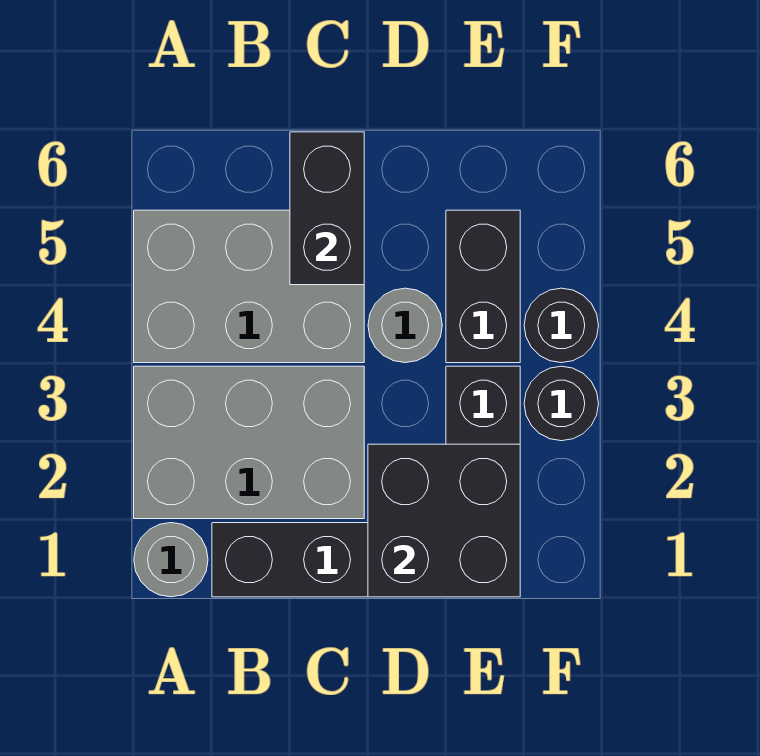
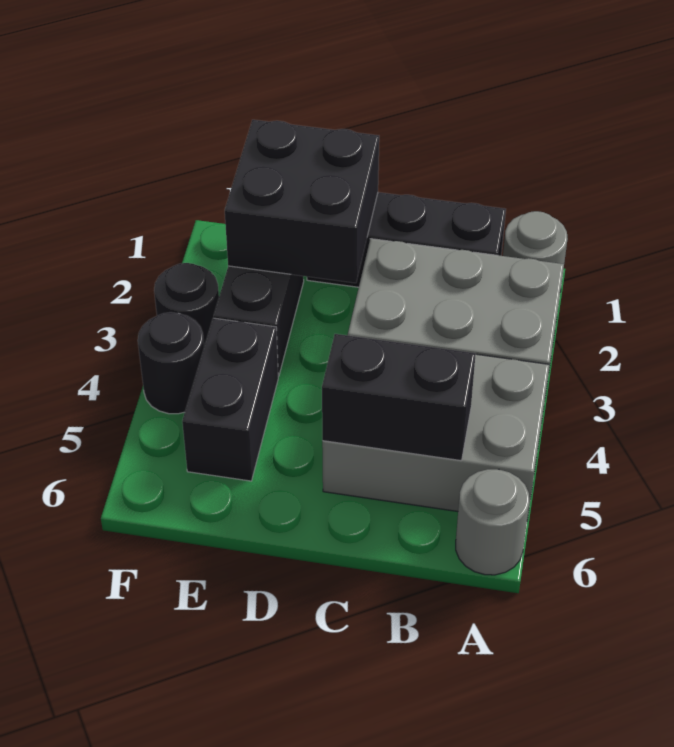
black brick C5:C6 level 2 -> black brick B5:C5 level 2
grey round brick D4 level 1 -> grey round brick A6 level 1

